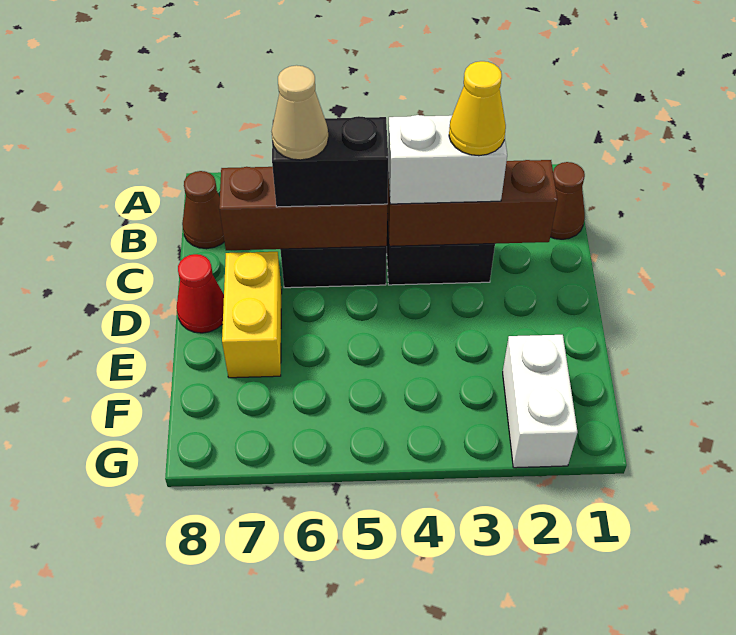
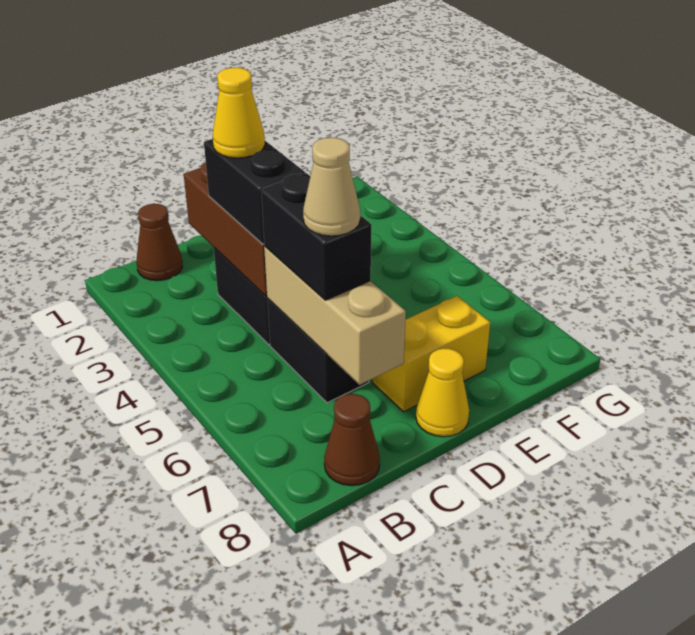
white brick C3:C4 level 3 -> black brick C3:C4 level 3
brown brick C5:C7 level 2 -> tan brick C5:C7 level 2
red cone D8 level 1 -> yellow cone D8 level 1
white brick F2:G2 level 1 -> none

